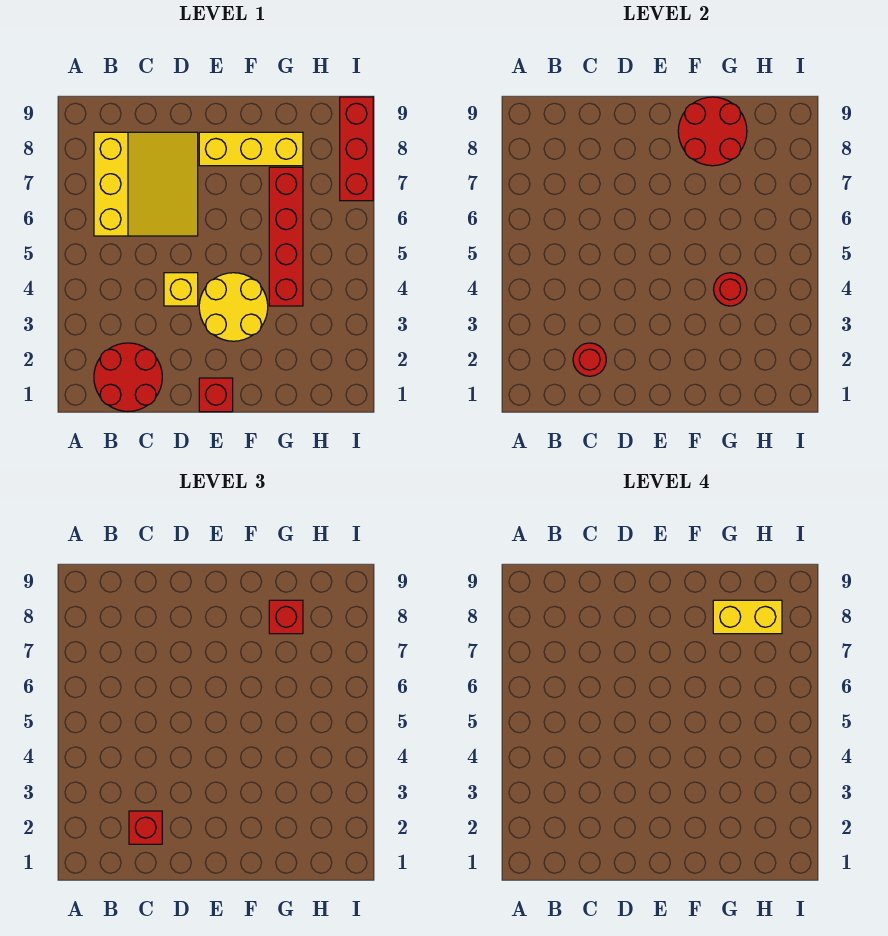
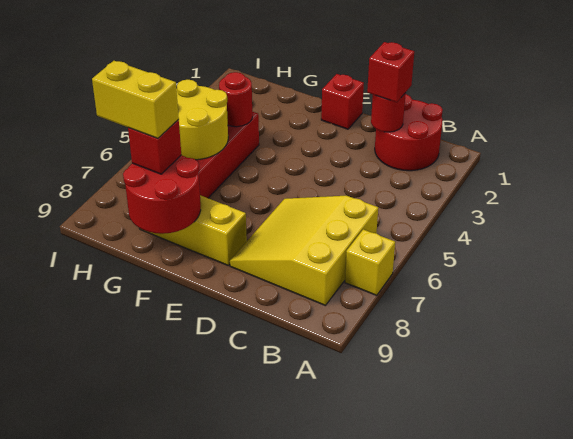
yellow brick D4 level 1 -> yellow brick A7 level 1
yellow round brick E3:F4 level 1 -> yellow round brick G5:H6 level 2
red brick I7:I9 level 1 -> none

